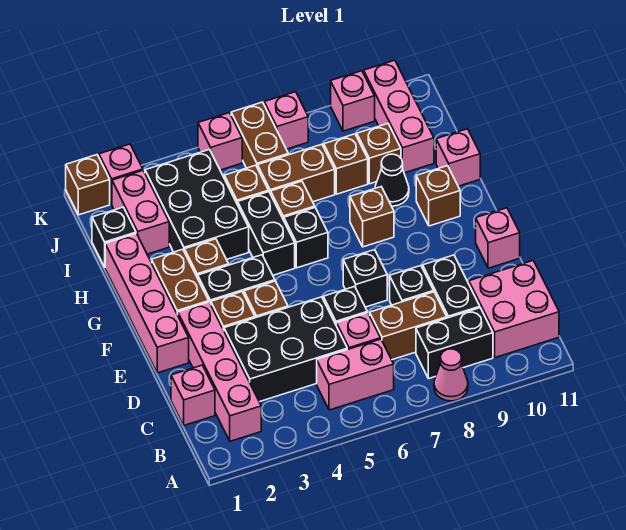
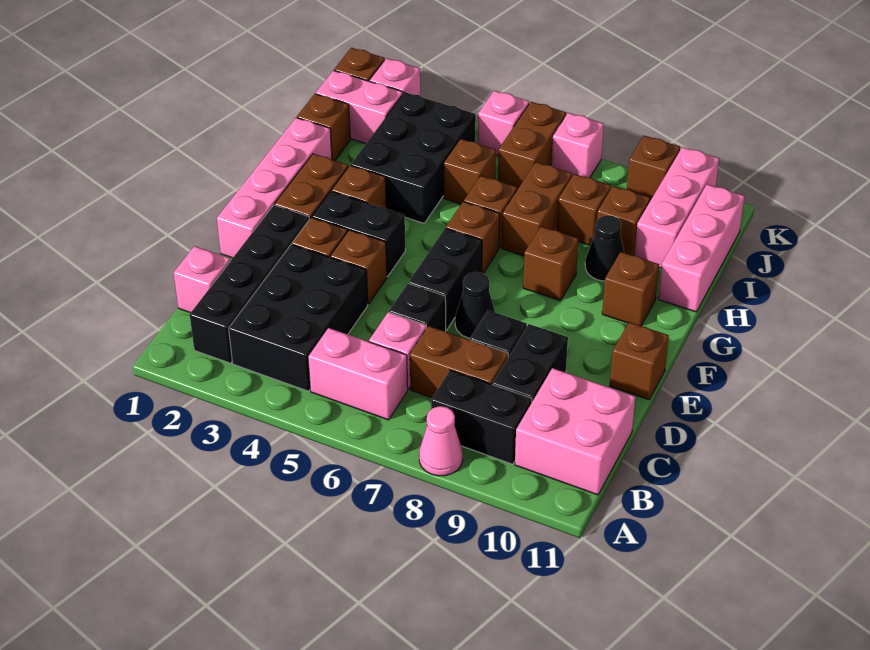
pink brick B2:E2 level 1 -> black brick B2:E2 level 1
black brick C3:D5 level 1 -> black brick B3:D4 level 1
black brick E7 level 1 -> black cone E7 level 1
pink brick E11 level 1 -> brown brick E11 level 1
black brick G5:H5 level 1 -> black brick E6:F6 level 1
black brick G6 level 1 -> brown brick G6 level 1
pink brick H11 level 1 -> pink brick H11:J11 level 1
black brick I1 level 1 -> brown brick I1 level 1
pink brick I2:J2 level 1 -> pink brick J1:J2 level 1
brown brick I6:I7 level 1 -> brown brick H7:I7 level 1
pink brick K9 level 1 -> brown brick K9 level 1

